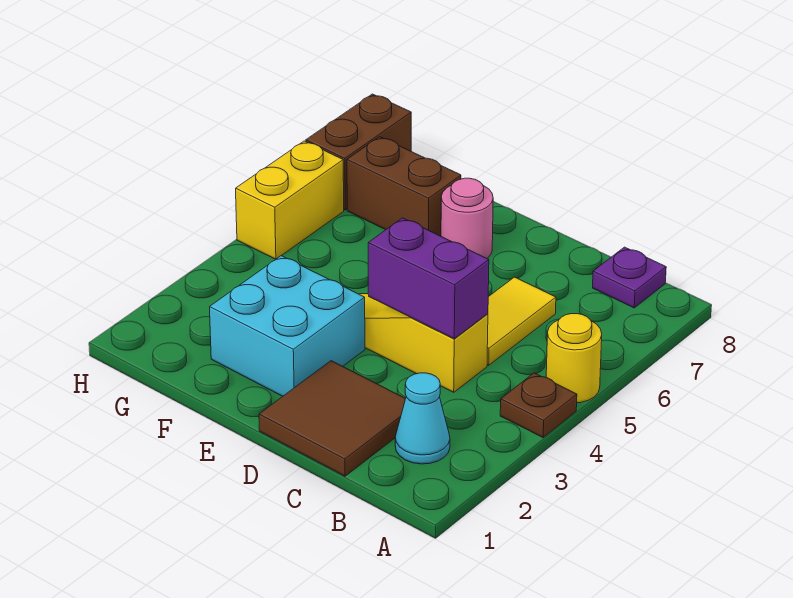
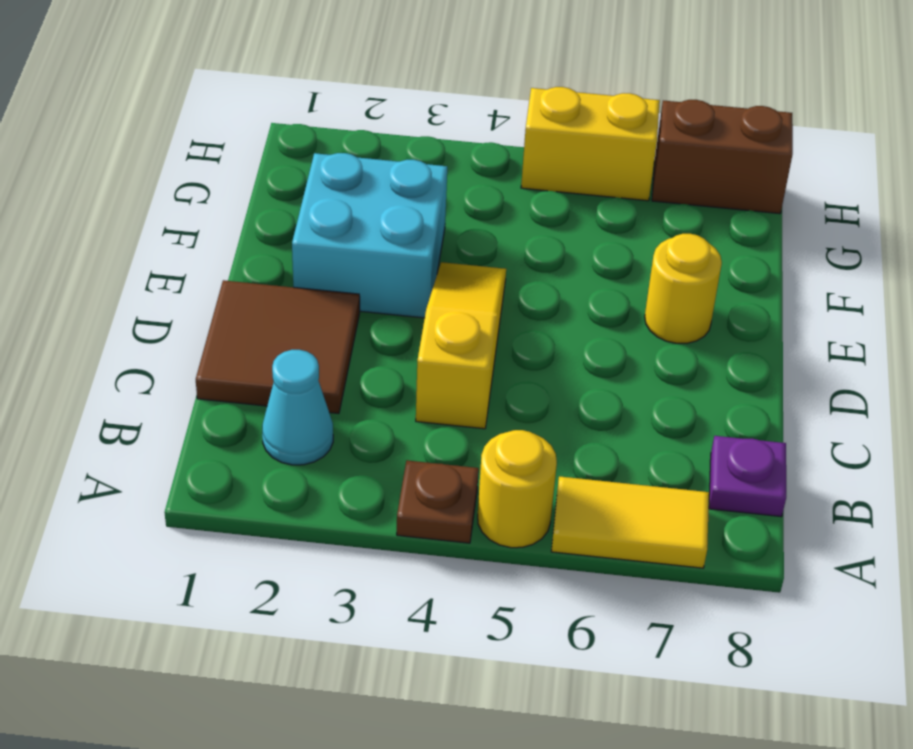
purple brick C4:D4 level 2 -> none
yellow tile C5:C6 level 1 -> yellow tile A6:A7 level 1
pink round brick E7 level 1 -> yellow round brick E7 level 1
brown brick F7:G7 level 1 -> none

